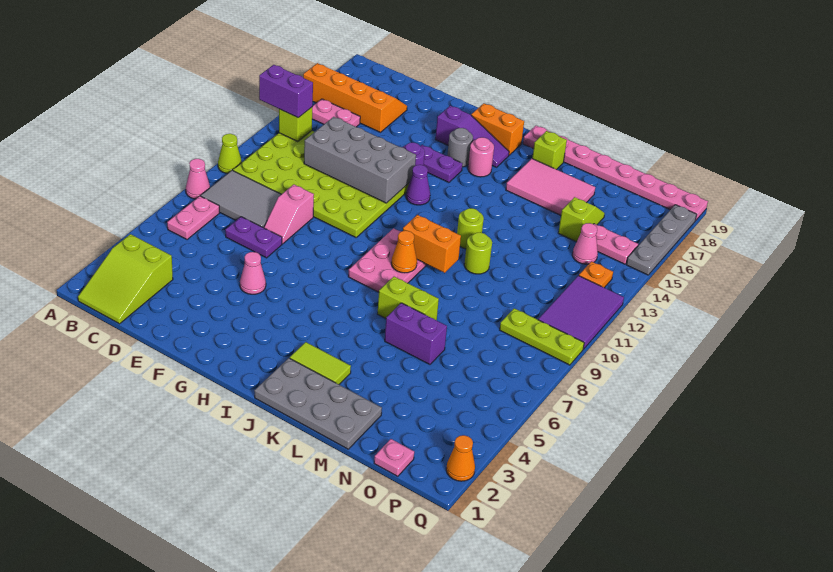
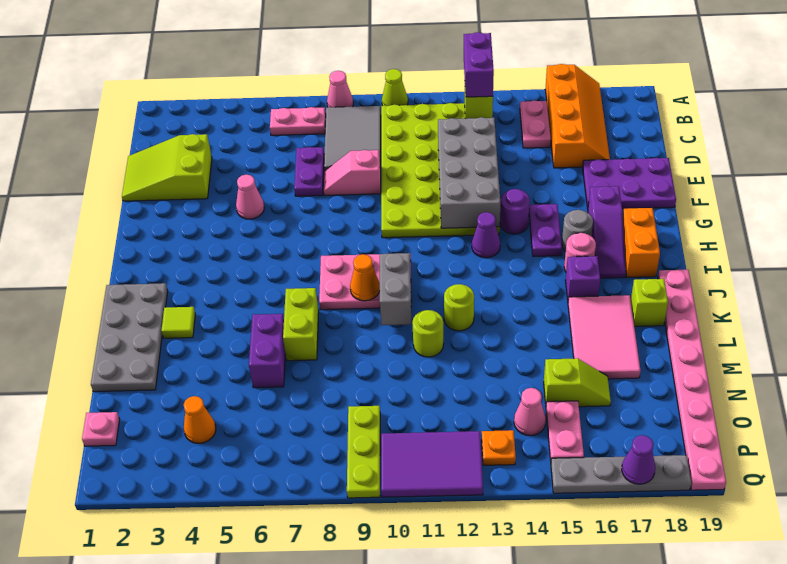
lime slope B1:C3 level 1 top 3 -> lime slope D1:E3 level 1 top 3
none -> purple plate E17:F19 level 1
lime tile J3:K3 level 1 -> lime tile K3 level 1
orange brick J10:K10 level 2 -> grey brick J10:K10 level 2
none -> purple brick J16 level 1
orange cone Q2 level 1 -> orange cone O4 level 1
none -> purple cone Q17 level 2

